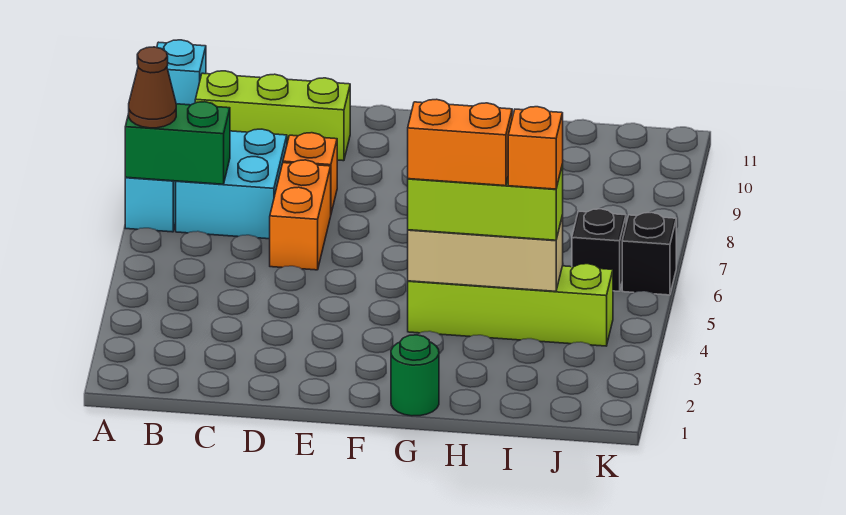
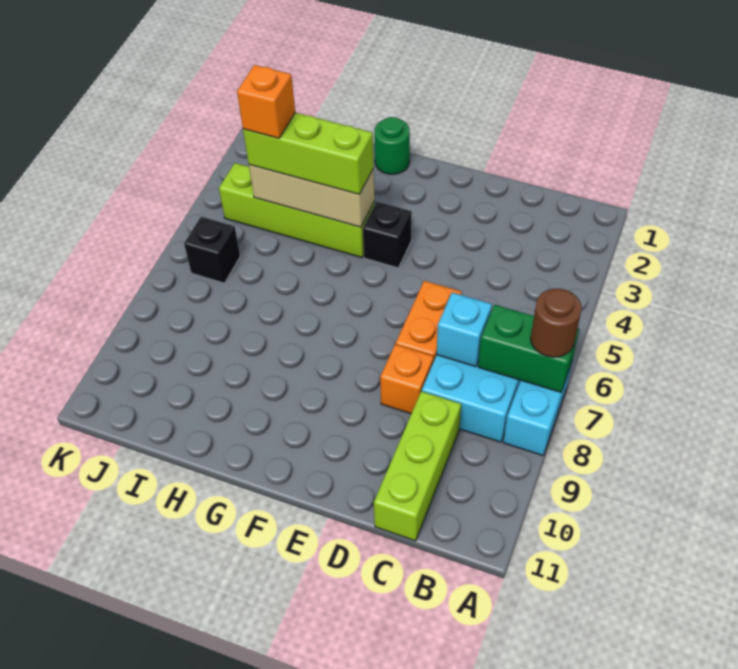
brown cone A7 level 3 -> brown round brick A7 level 3
cyan brick A11 level 1 -> cyan brick C7 level 2
lime brick B10:D10 level 1 -> lime brick C9:C11 level 1
orange brick G4:H4 level 4 -> none
black brick K6 level 1 -> black brick F4 level 1

